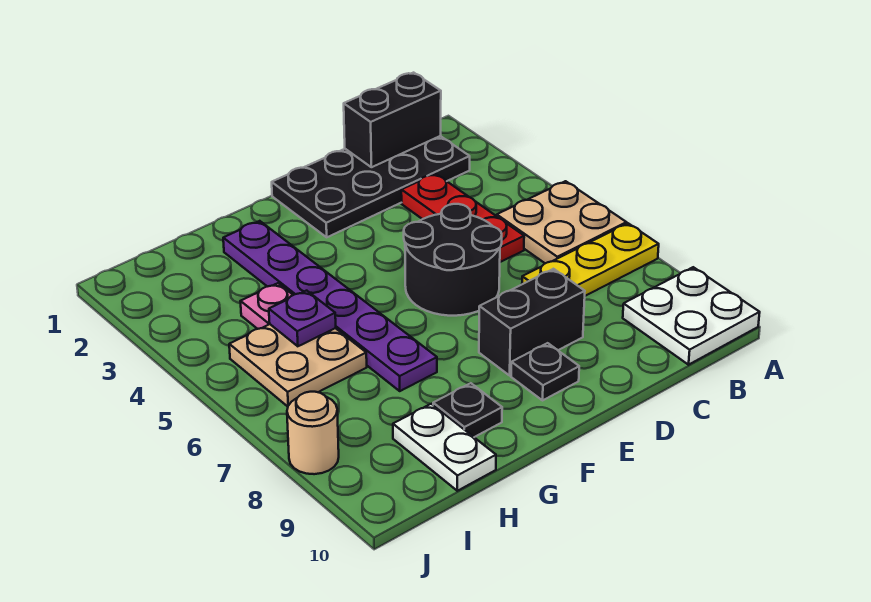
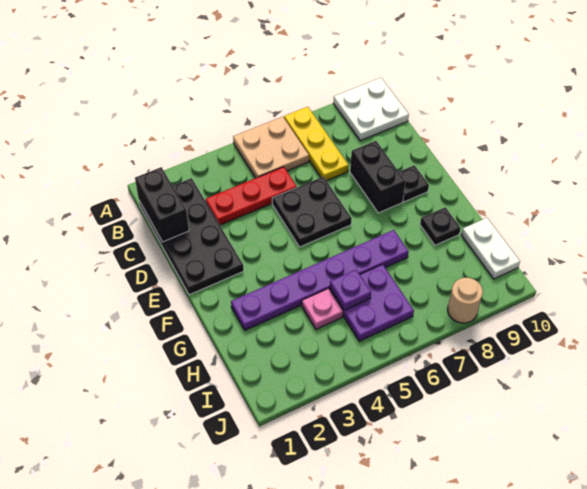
black round brick D5:E6 level 1 -> black plate D5:E6 level 1
tan plate H5:I6 level 1 -> purple plate H5:I6 level 1
white plate H9:H10 level 1 -> white plate H10:I10 level 1

